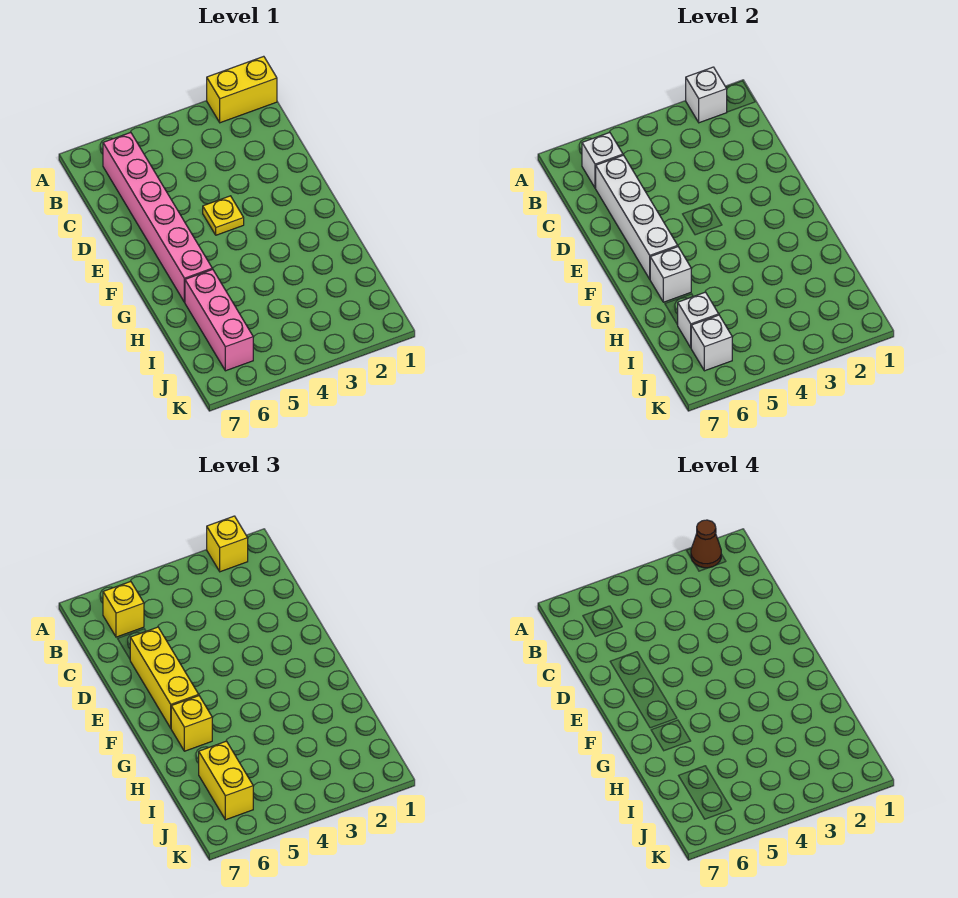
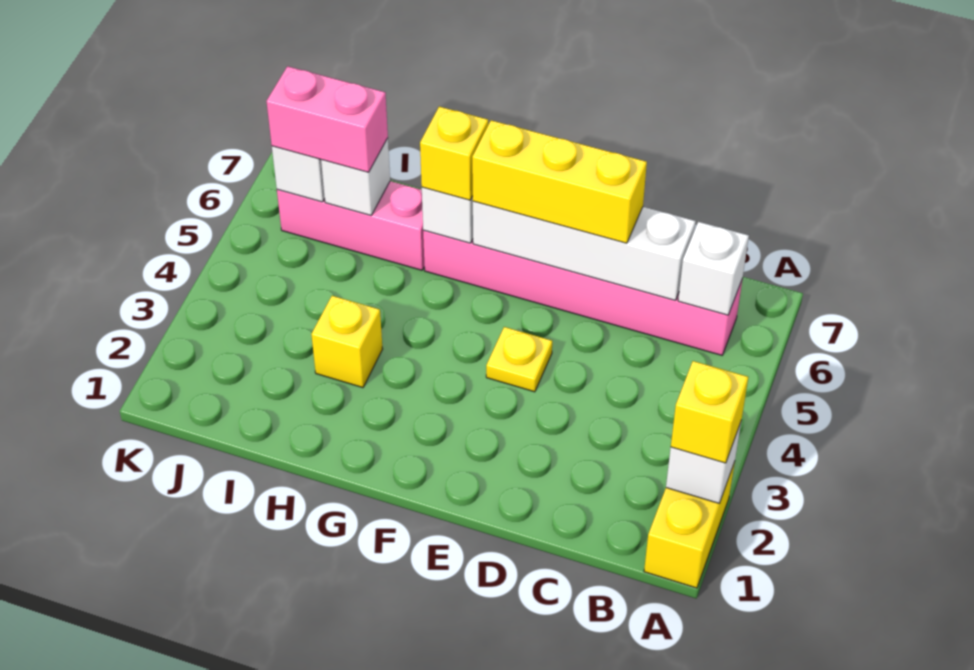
brown cone A2 level 4 -> none
yellow brick B6 level 3 -> yellow brick H3 level 1
yellow brick I6:J6 level 3 -> pink brick I6:J6 level 3

